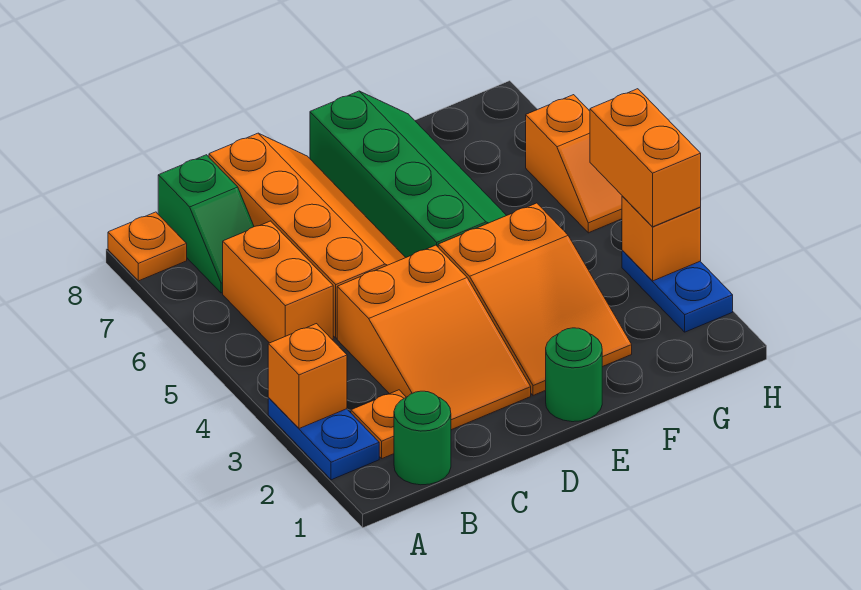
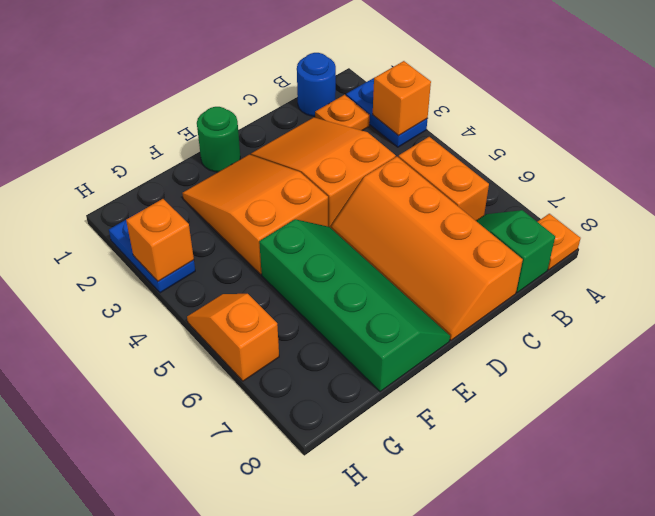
green round brick B1 level 1 -> blue round brick B1 level 1
green slope E5:F8 level 1 top E -> green slope E5:F8 level 1 top F
orange brick H3:H4 level 3 -> none

